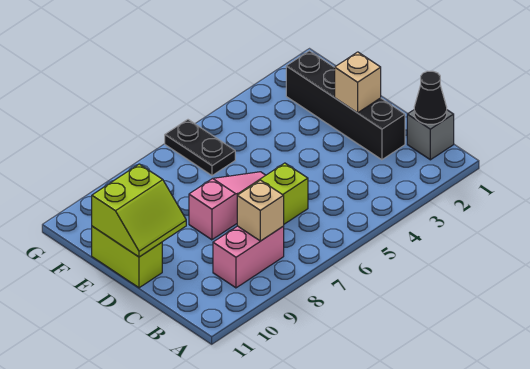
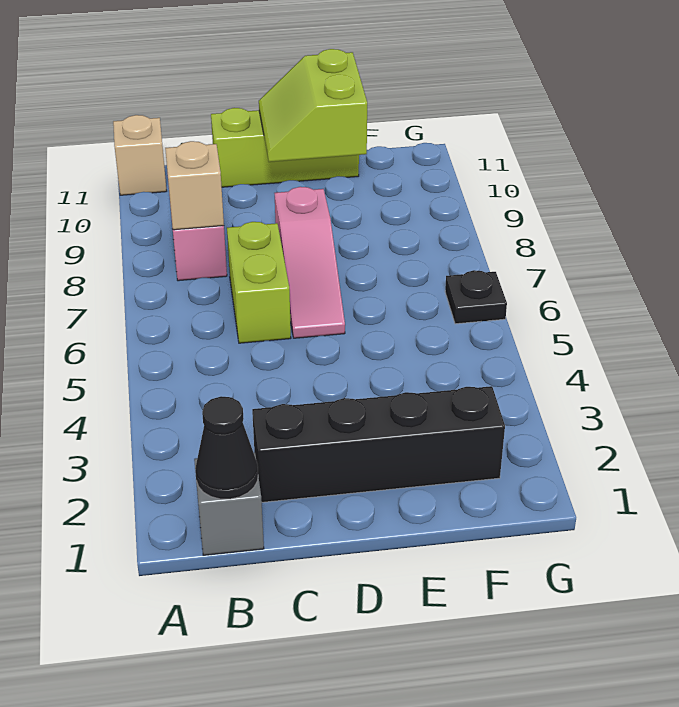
tan brick D2 level 2 -> tan brick A11 level 1
lime brick D11:E11 level 1 -> lime brick C11:E11 level 1
black plate F6:G6 level 1 -> black plate G6 level 1

